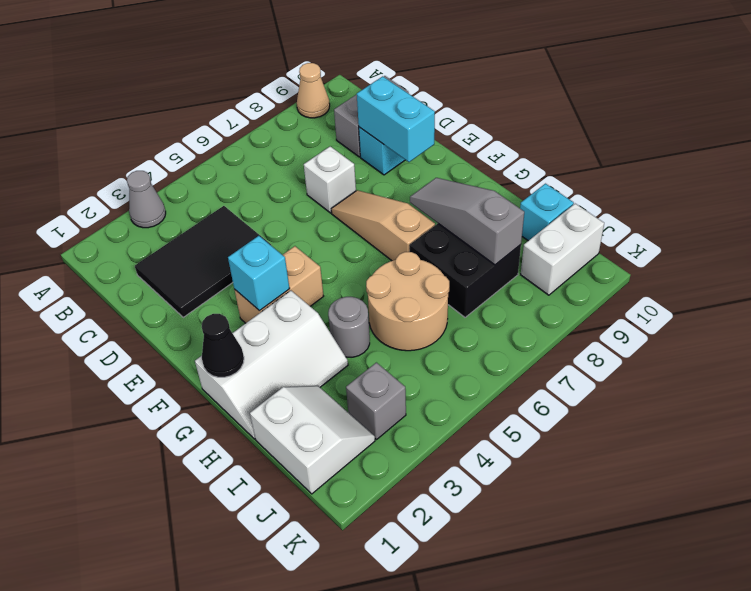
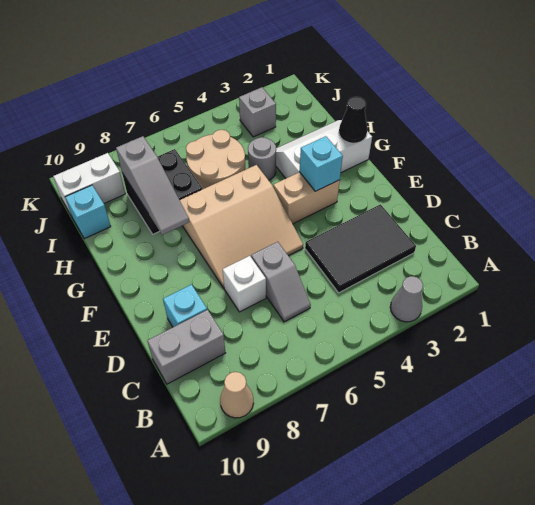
none -> grey slope C6:D6 level 1 top D
cyan brick D9:E9 level 2 -> none
tan slope E7:G7 level 1 top G -> tan slope E5:G7 level 1 top G
white slope I1:J2 level 1 top 1 -> none

